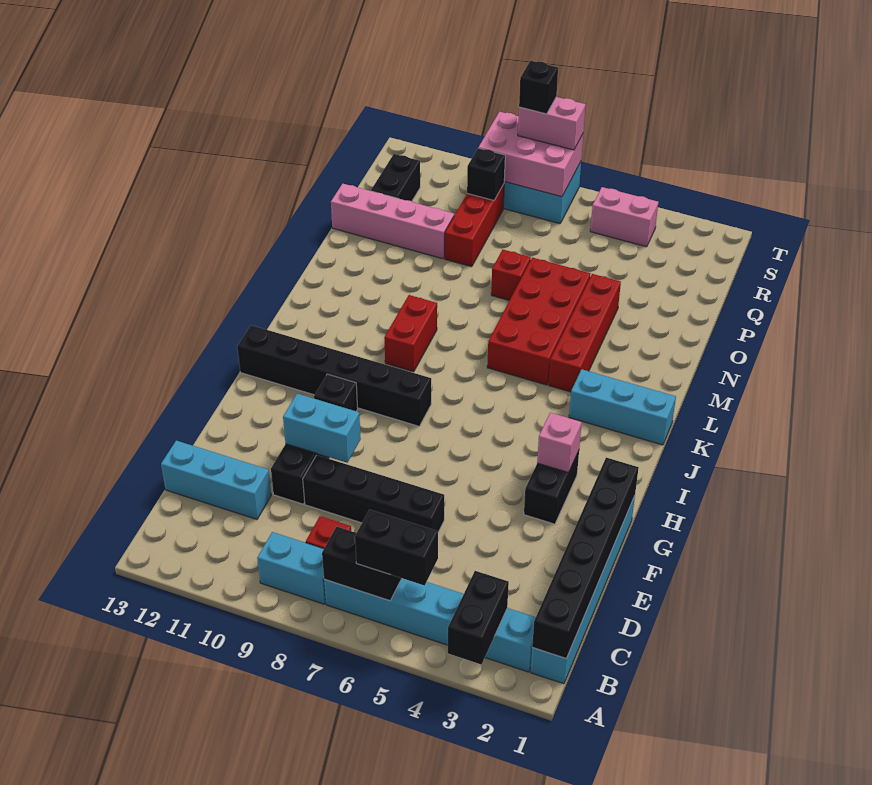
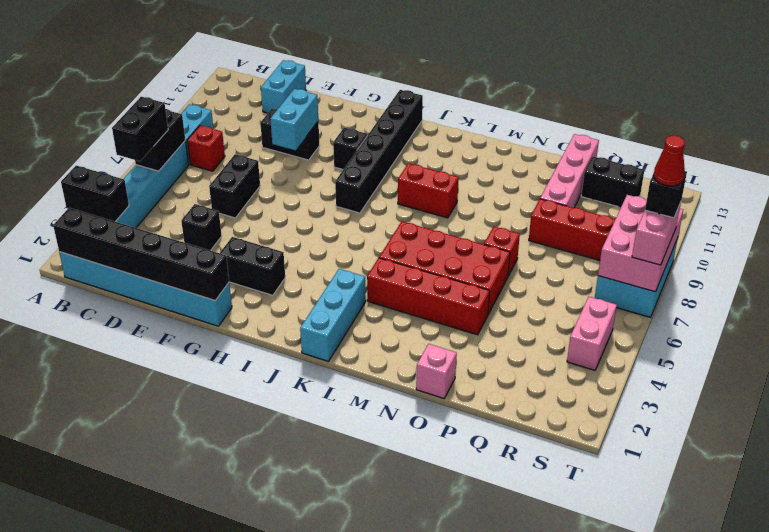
cyan brick D11:D13 level 1 -> cyan brick D12:D13 level 1
black brick E6:E9 level 1 -> black brick E6:E7 level 1
pink brick H3 level 2 -> pink brick O1 level 1
black brick R9 level 2 -> black brick E4 level 1
none -> red cone T8 level 5

